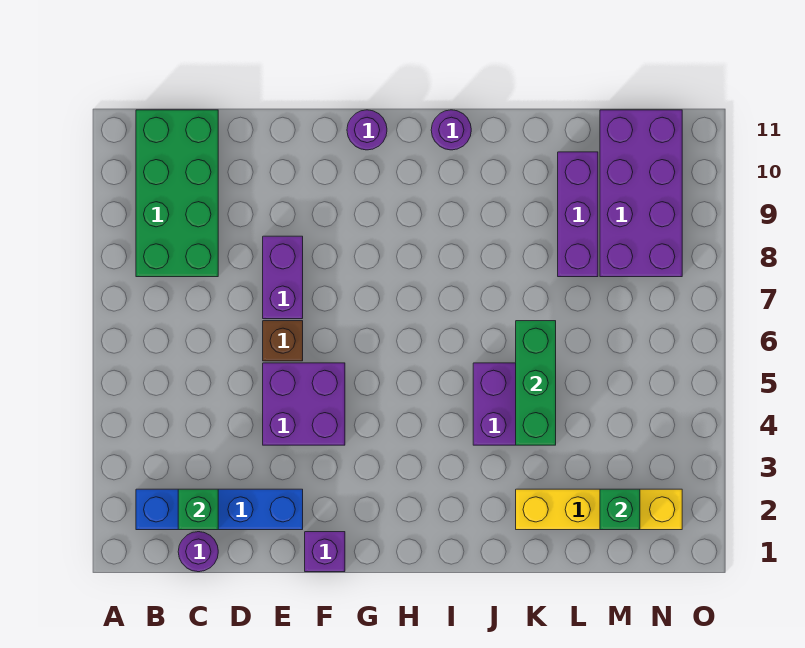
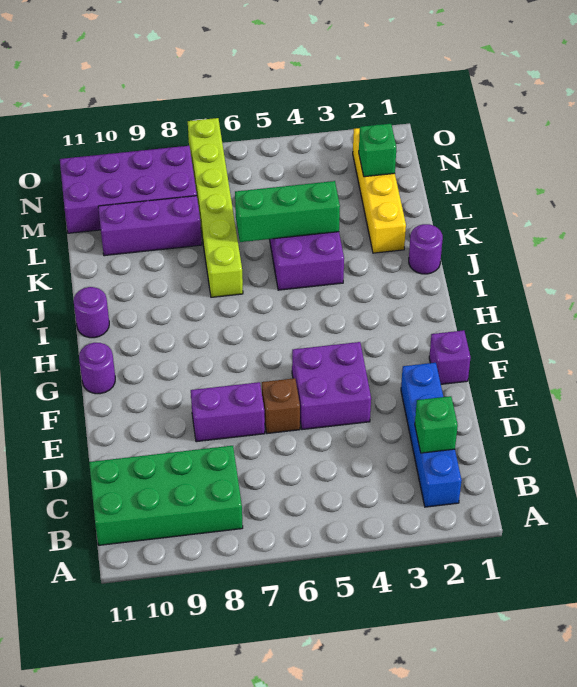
purple round brick C1 level 1 -> purple round brick J1 level 1
none -> lime brick J7:O7 level 1

